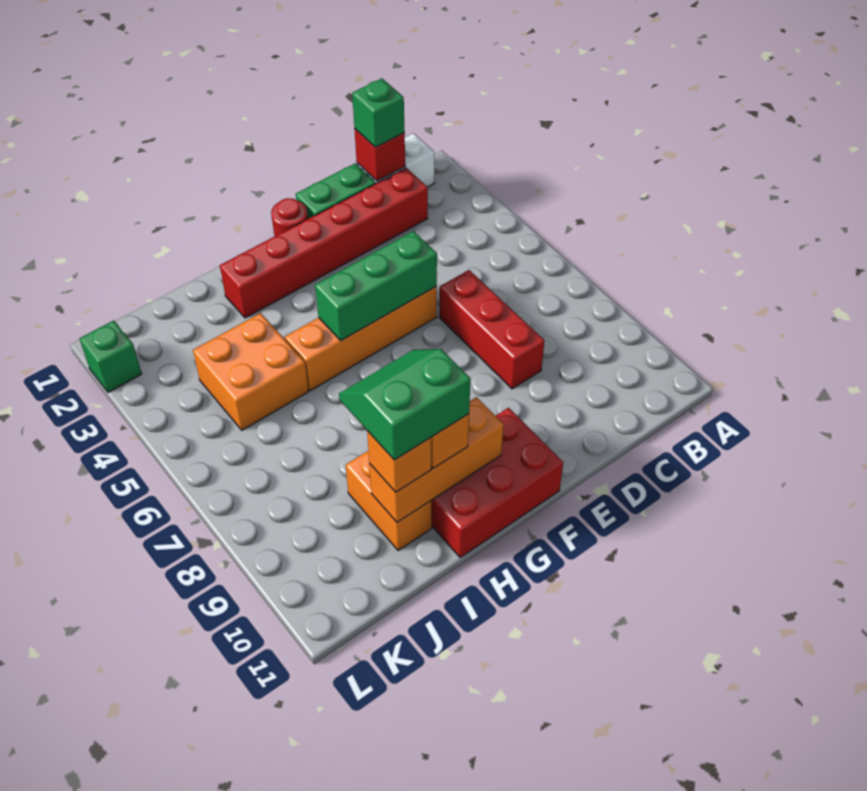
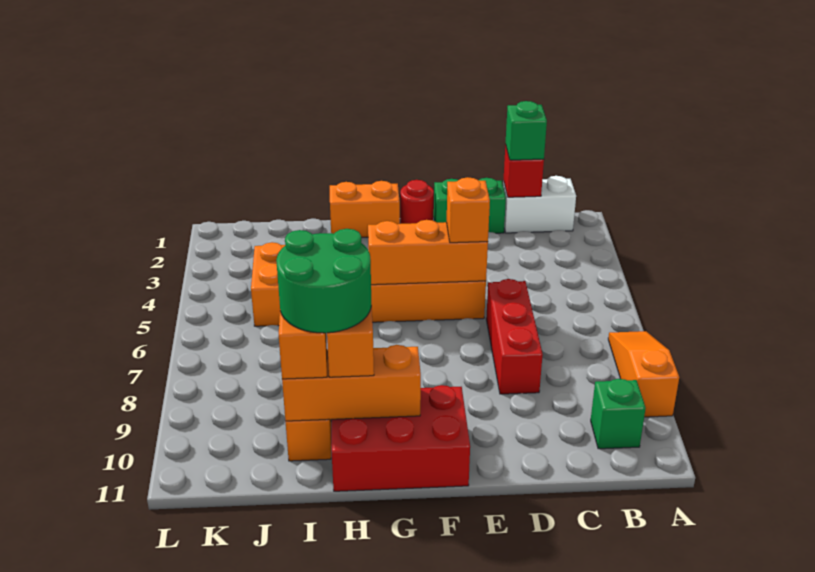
none -> orange slope A7:A9 level 1 top 9
red brick C2:H2 level 1 -> none
green brick E5:G5 level 2 -> orange brick E5:G5 level 2
none -> orange brick E5 level 3
none -> orange brick G1:H1 level 1
green slope H9:I10 level 4 top 10 -> green round brick H9:I10 level 4
green brick L2 level 1 -> green brick B10 level 1

